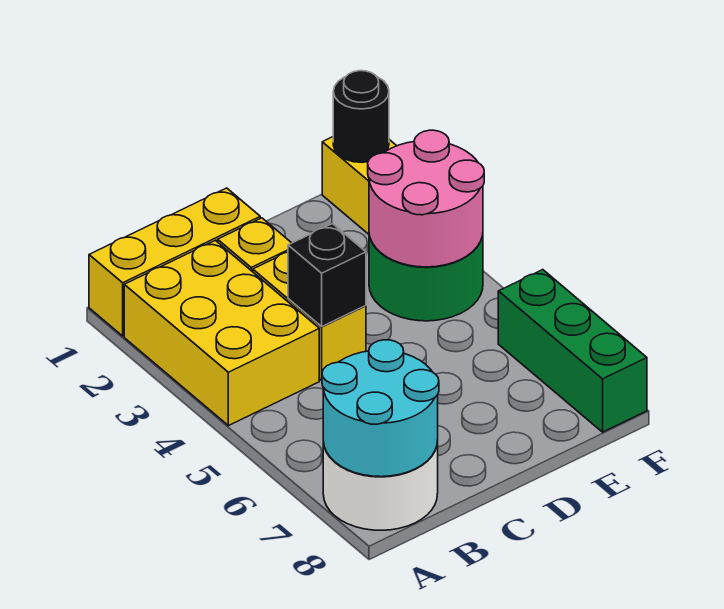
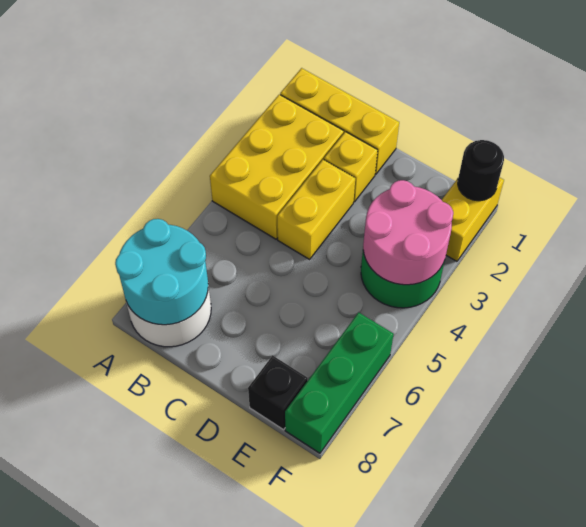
black brick C4 level 2 -> black brick E8 level 1

